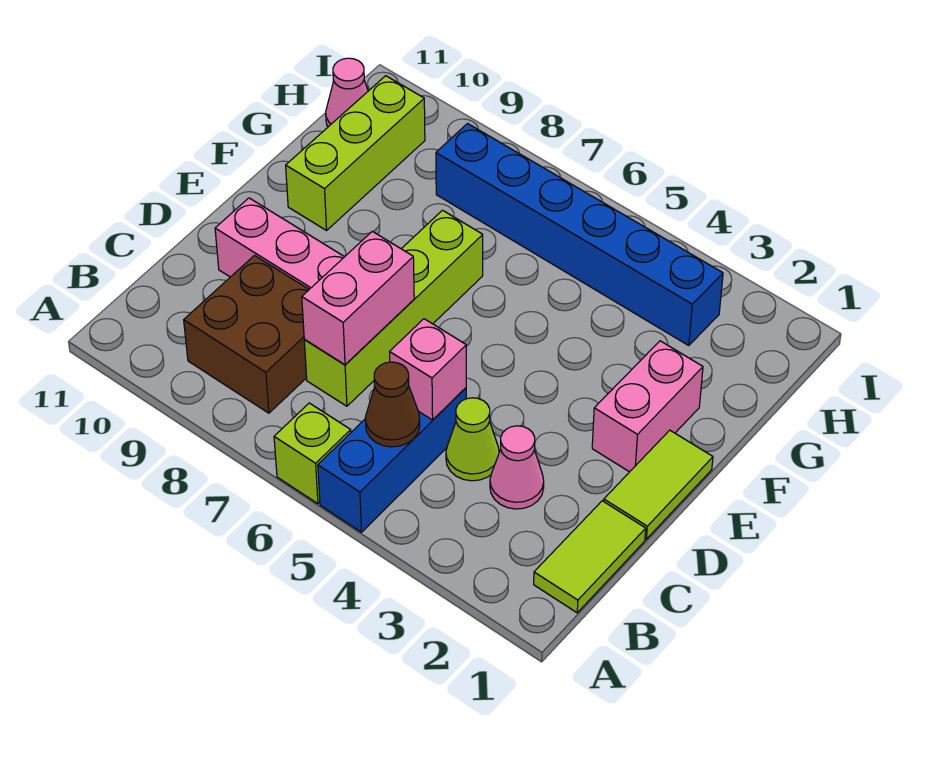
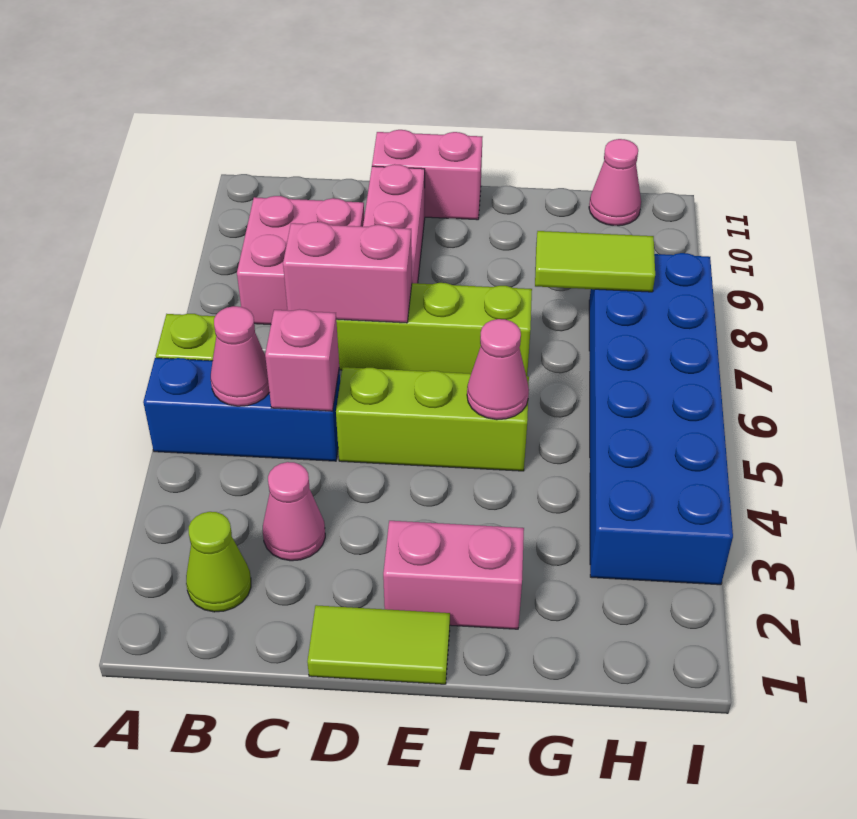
lime tile B1:C1 level 1 -> lime tile G8:H8 level 2
brown cone B5 level 2 -> pink cone B5 level 2
brown brick B8:C9 level 1 -> pink brick B8:C9 level 1
lime cone C4 level 1 -> lime cone B2 level 1
none -> pink brick D11:E11 level 1
none -> pink cone F5 level 2
lime brick F10:H10 level 1 -> lime brick D5:F5 level 1
blue brick H3:H8 level 1 -> blue brick H3:I8 level 1

